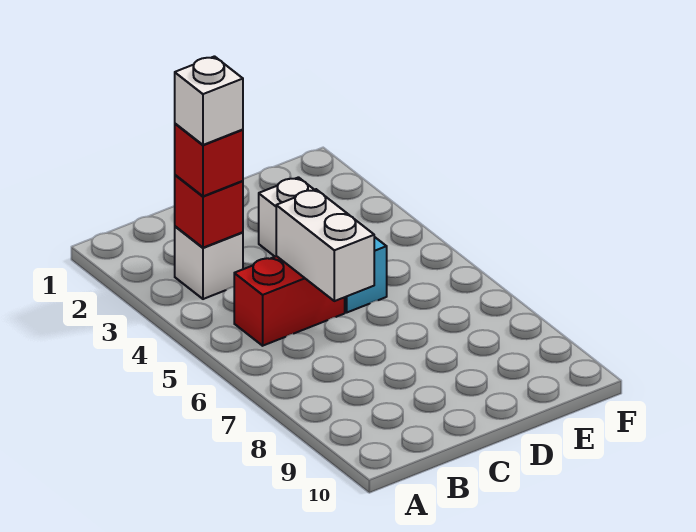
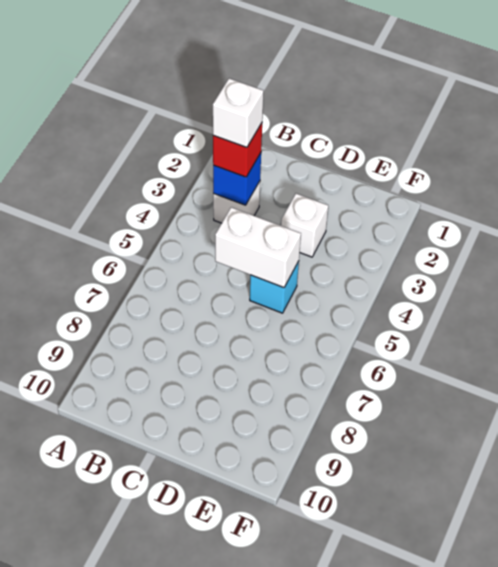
red brick B3 level 2 -> blue brick B3 level 2
red brick B5:C5 level 1 -> none
white brick C5:C6 level 2 -> white brick C5:D5 level 2

